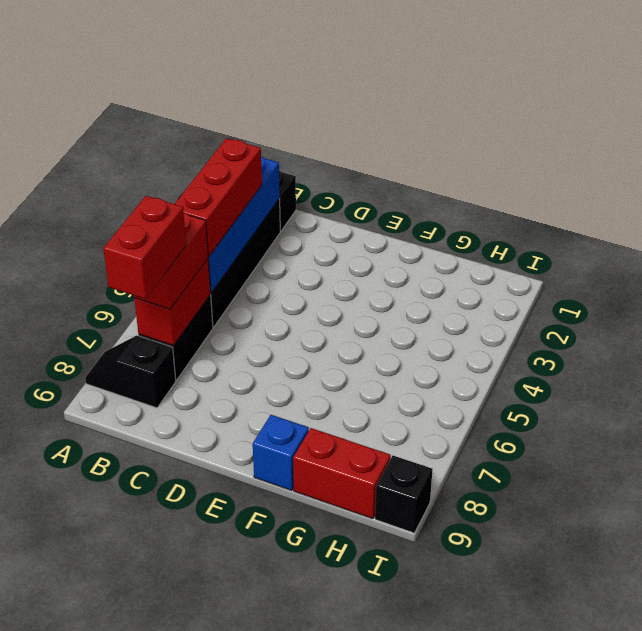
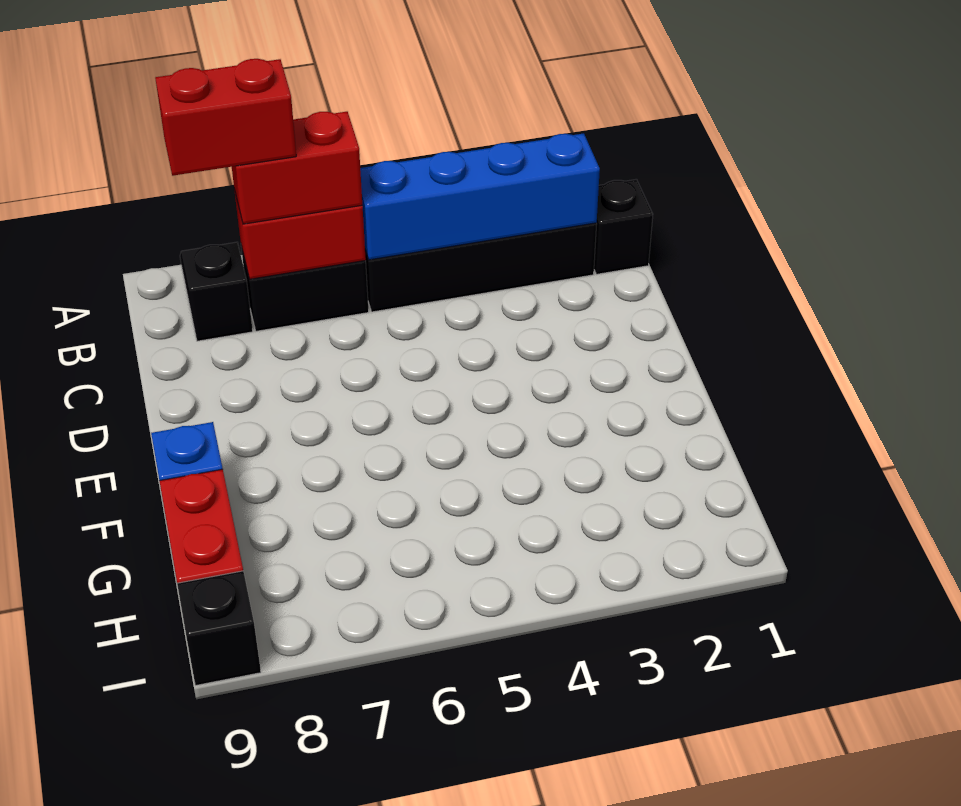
red brick B3:B5 level 3 -> none

